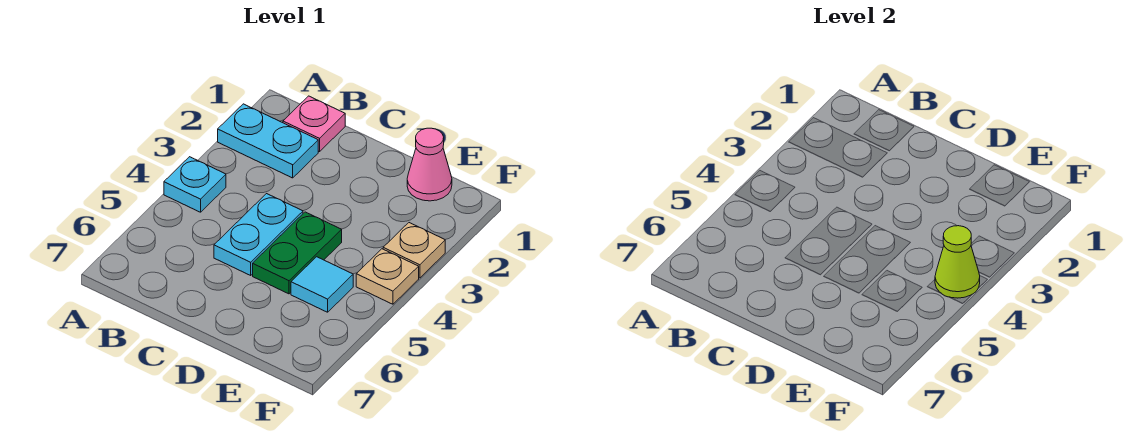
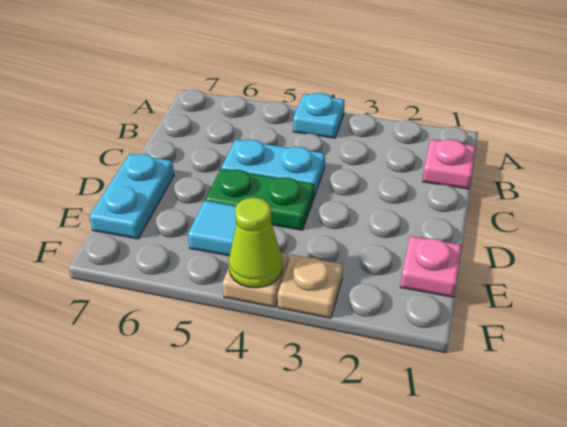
cyan plate A2:B2 level 1 -> cyan plate D7:E7 level 1
pink cone E1 level 1 -> pink plate E1 level 1

